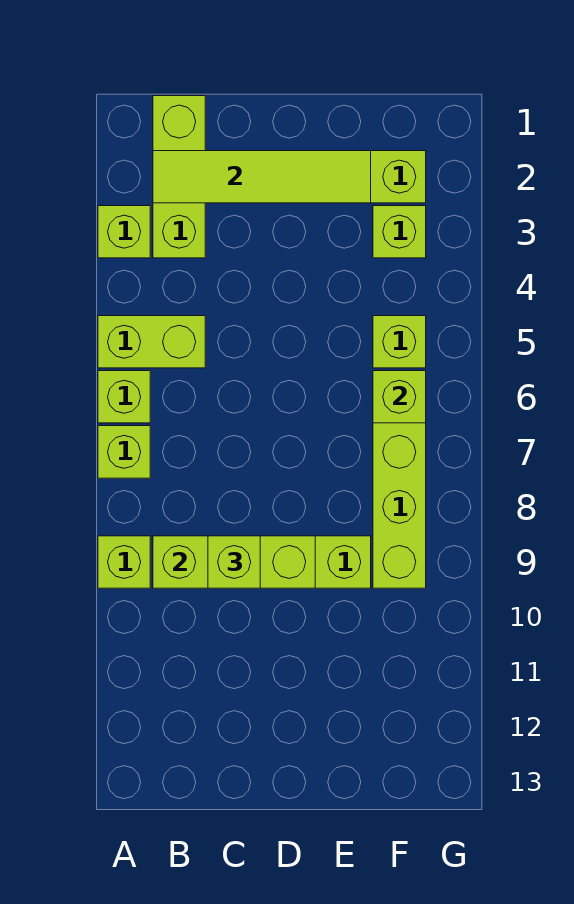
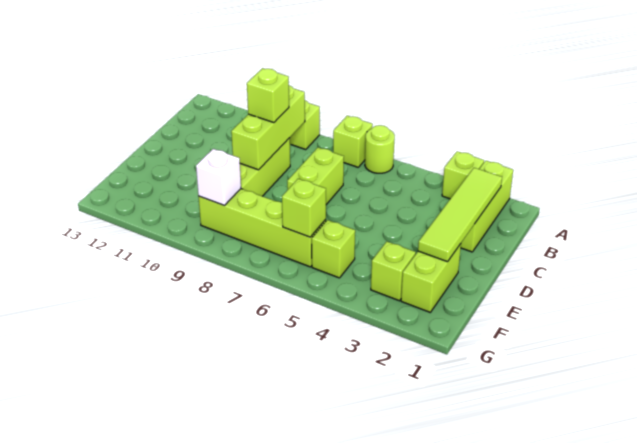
lime brick A5:B5 level 1 -> lime brick C7:D7 level 1
lime brick A6 level 1 -> lime round brick A6 level 1
lime brick B1:B3 level 1 -> lime brick A2:C2 level 1
none -> white brick F9 level 2

